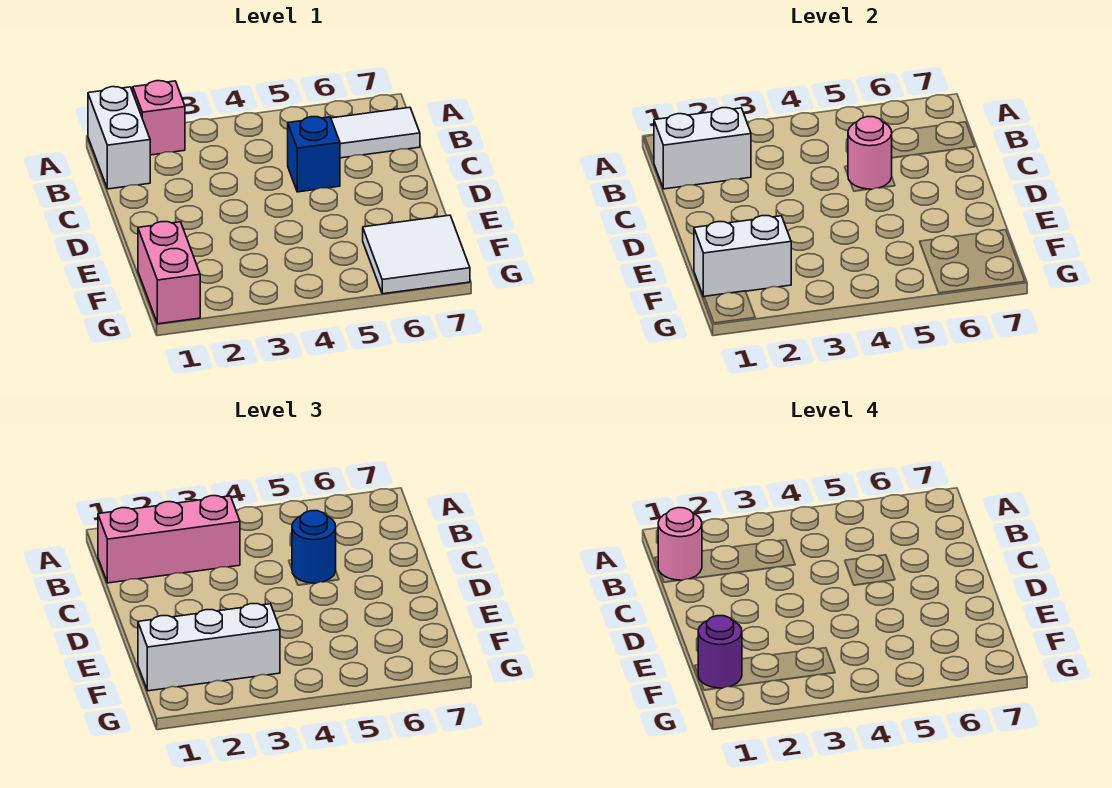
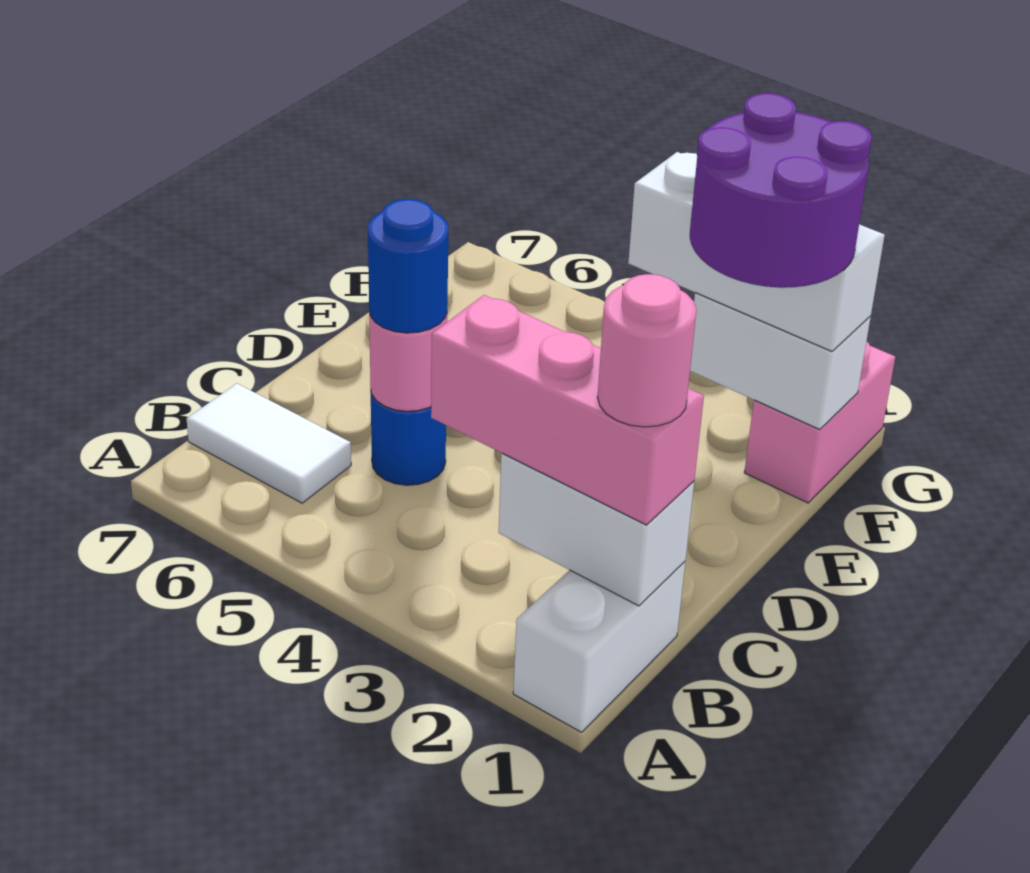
pink brick A2 level 1 -> none
blue brick C5 level 1 -> blue round brick C5 level 1
purple round brick F1 level 4 -> purple round brick E1:F2 level 4
white tile F6:G7 level 1 -> none

